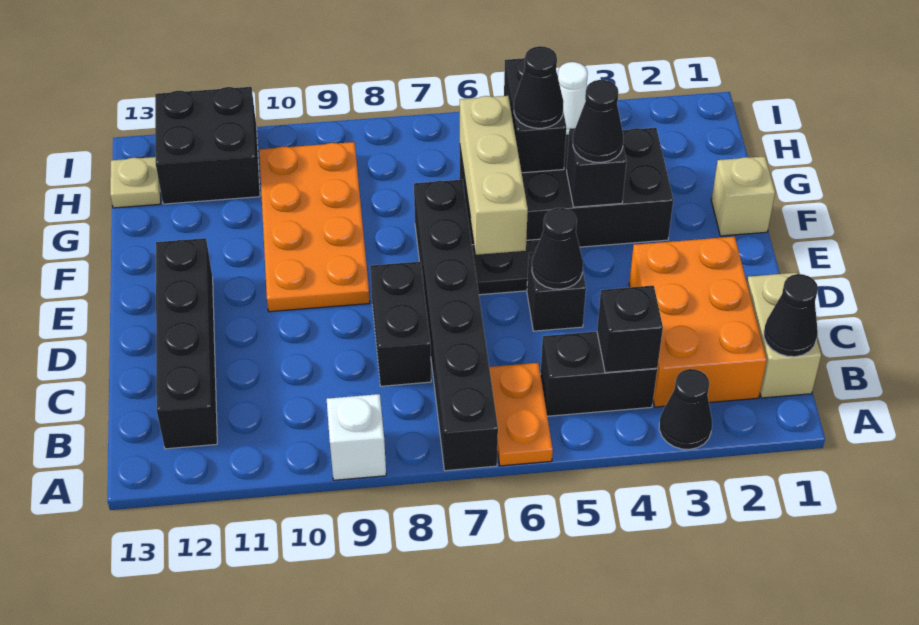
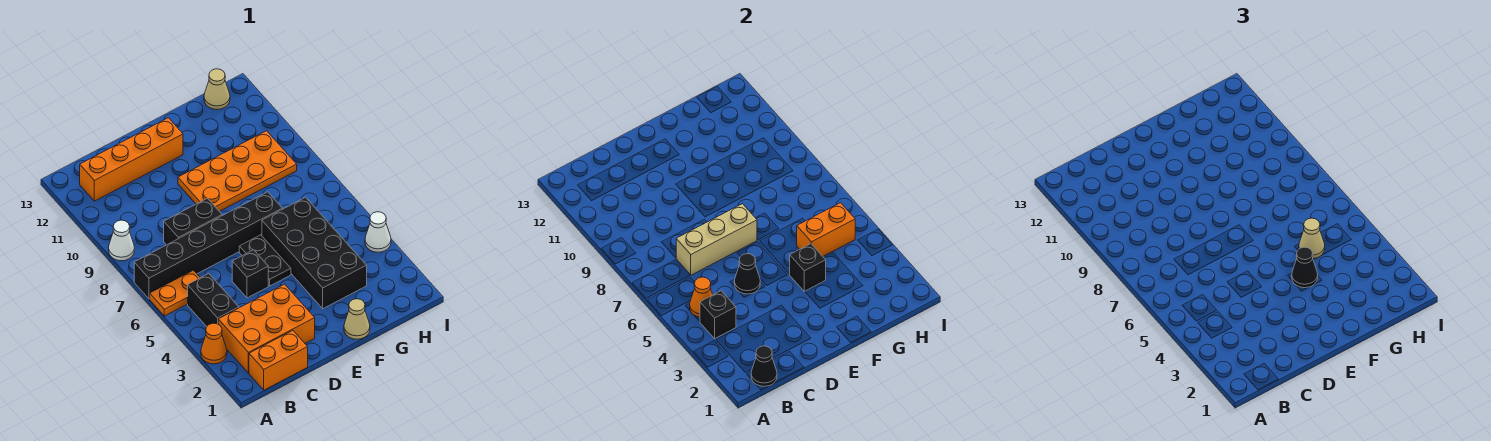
black cone A3 level 1 -> orange cone A3 level 1
white brick A9 level 1 -> white cone A9 level 1
tan brick B1:C1 level 1 -> orange brick B1:C1 level 1
none -> orange cone B5 level 2
black brick B12:E12 level 1 -> orange brick B12:E12 level 1
tan brick E6:G6 level 2 -> tan brick C7:E7 level 2
tan brick F1 level 1 -> tan cone F1 level 1
black brick G5:H5 level 2 -> orange brick G5:H5 level 2
black cone G5 level 3 -> tan cone G5 level 3
black brick H11:I12 level 1 -> none
tan plate H13 level 1 -> tan cone H13 level 1

